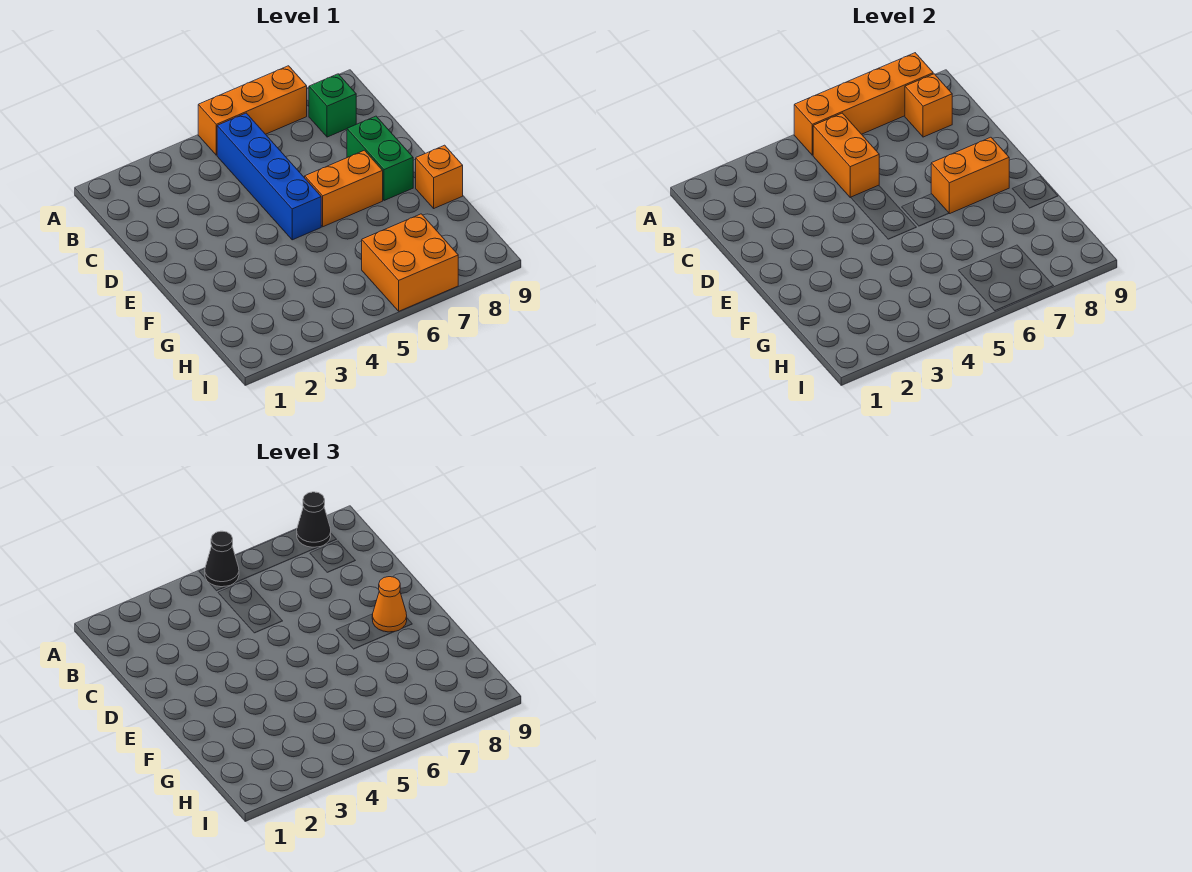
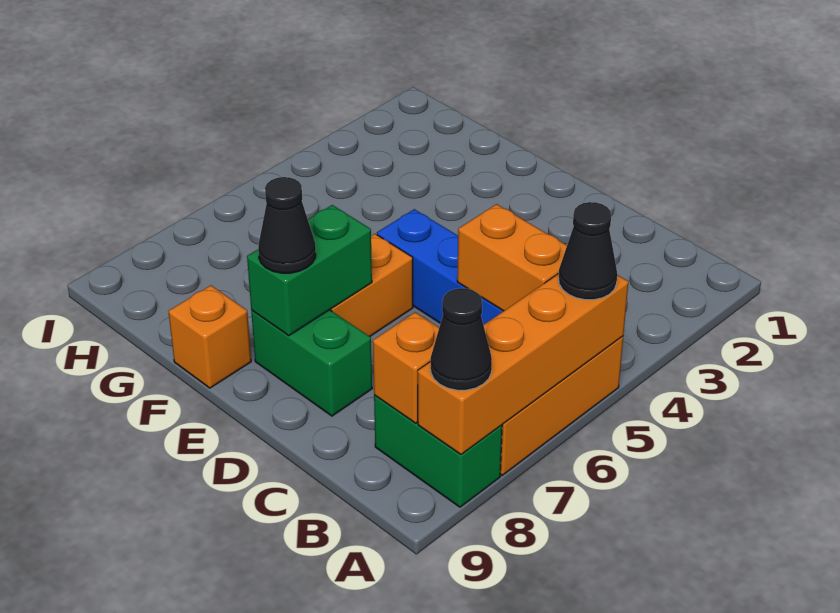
green brick B8 level 1 -> green brick A8:B8 level 1
orange brick E7:E8 level 2 -> green brick E7:E8 level 2
orange cone E8 level 3 -> black cone E8 level 3
orange brick H6:I7 level 1 -> none

